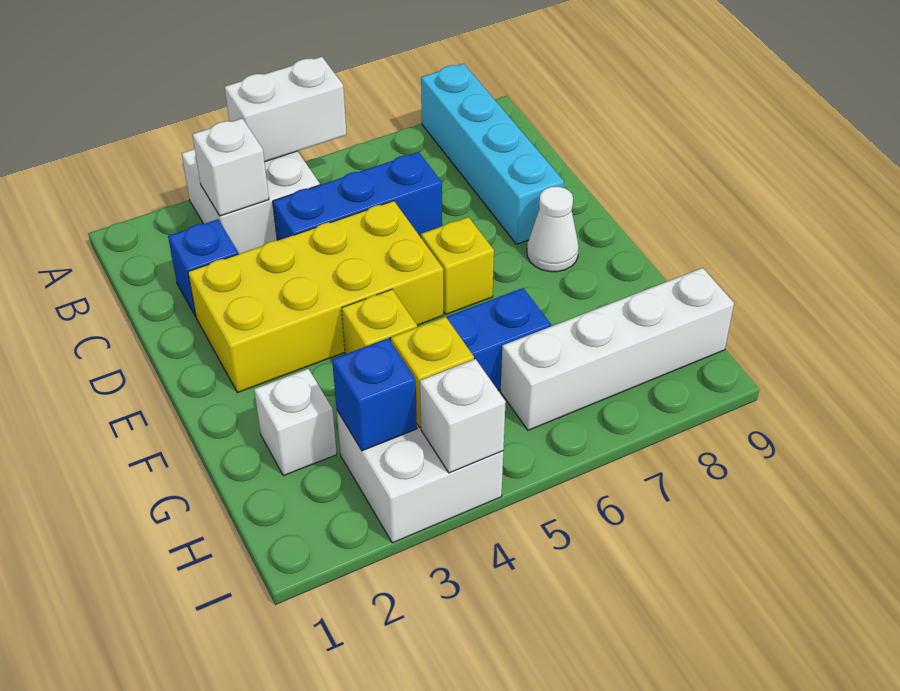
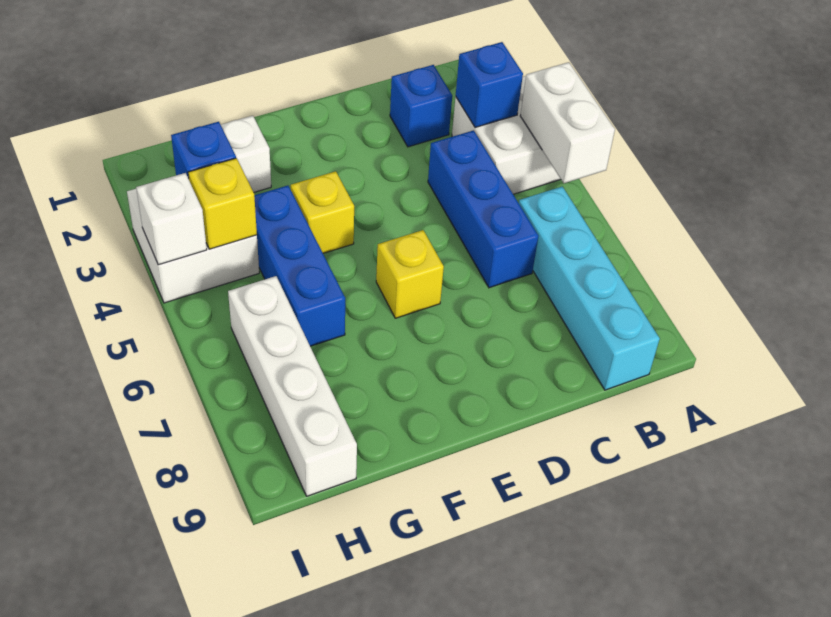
cyan brick A8:D8 level 1 -> cyan brick B6:B9 level 1
white brick B3 level 2 -> blue brick B3 level 2
yellow brick D2:E5 level 1 -> none
white cone E8 level 1 -> none

